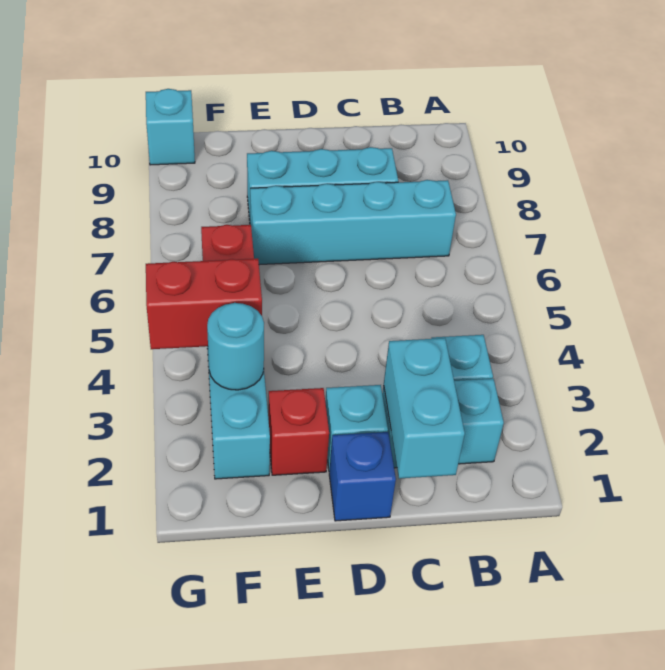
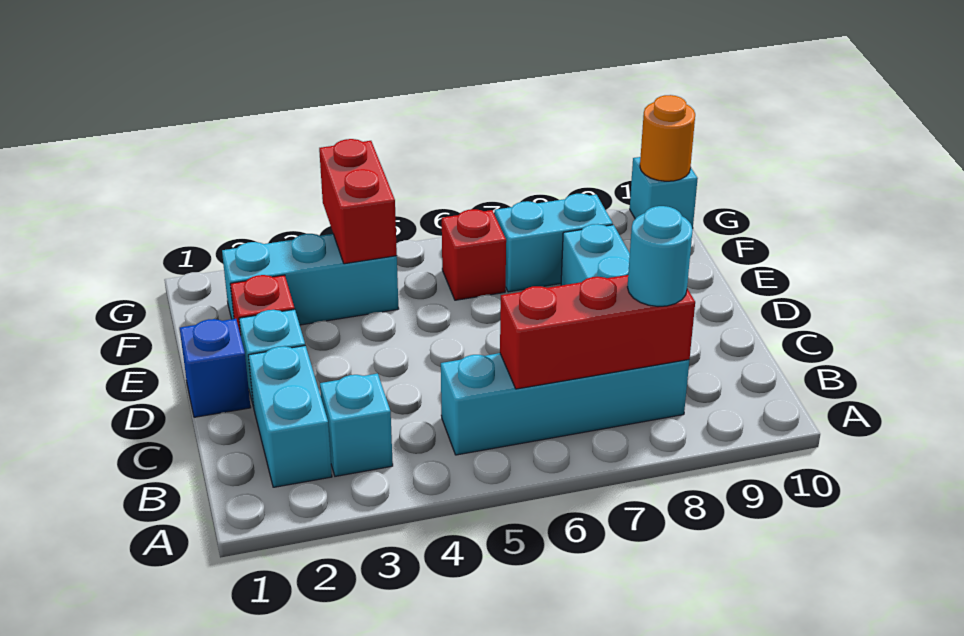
none -> red brick B6:B8 level 2
cyan brick B7:E7 level 1 -> cyan brick B5:B8 level 1
cyan brick C1:C2 level 2 -> cyan brick F7:F8 level 1
cyan round brick F3 level 2 -> cyan round brick B8 level 3
none -> orange round brick G10 level 2

